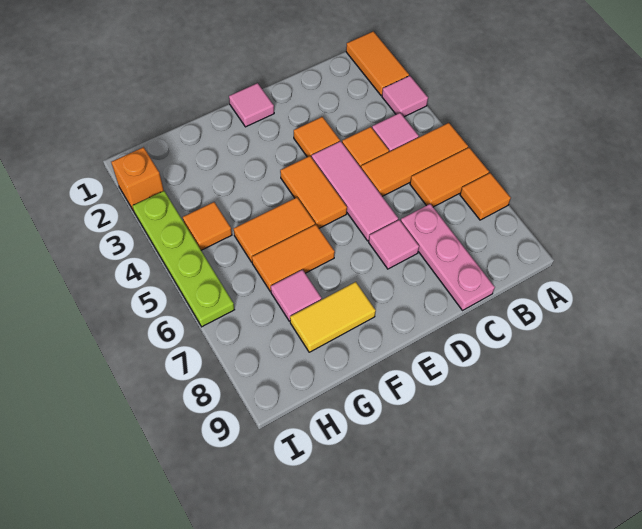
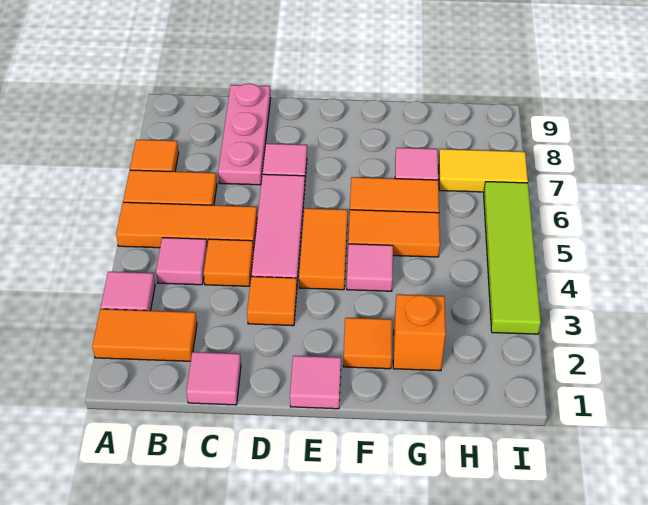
orange tile A1:A2 level 1 -> orange tile A2:B2 level 1
none -> pink tile C1 level 1
none -> pink tile F4 level 1
yellow tile F8:G8 level 1 -> yellow tile H7:I7 level 1
orange tile H4 level 1 -> orange tile F2 level 1
orange brick I2 level 1 -> orange brick G2 level 1
lime plate I3:I6 level 1 -> lime tile I3:I6 level 1

